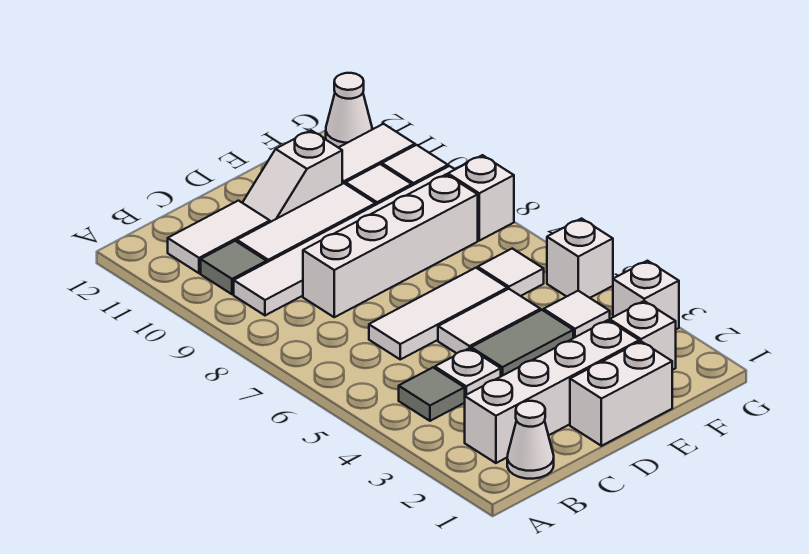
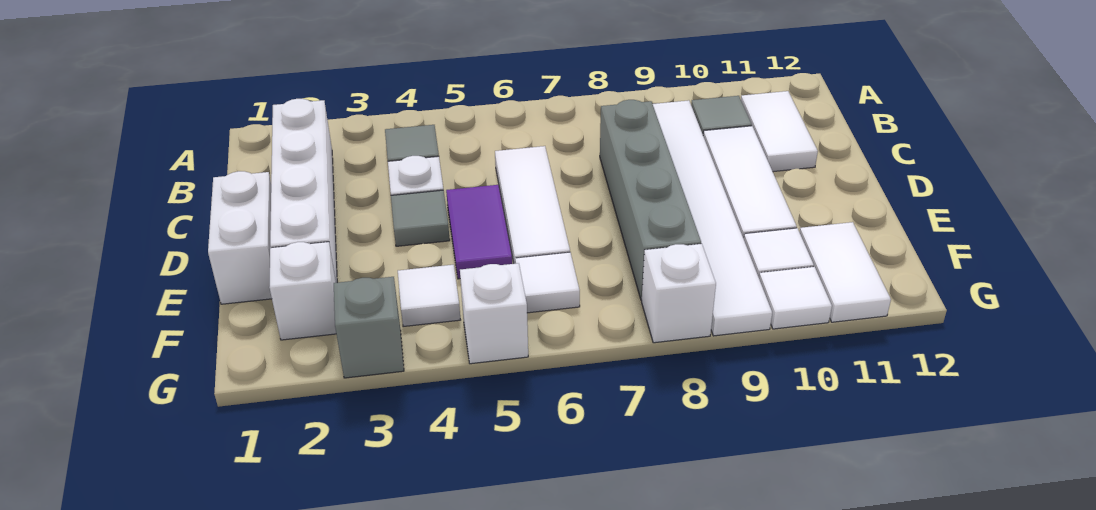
white cone B1 level 1 -> none
white brick C8:F8 level 1 -> grey brick C8:F8 level 1
grey tile D4:E4 level 1 -> grey tile D4 level 1
white tile D5:E5 level 1 -> purple tile D5:E5 level 1
white slope D11:E11 level 1 top E -> none
white brick G3 level 1 -> grey brick G3 level 1
white cone G12 level 1 -> none

